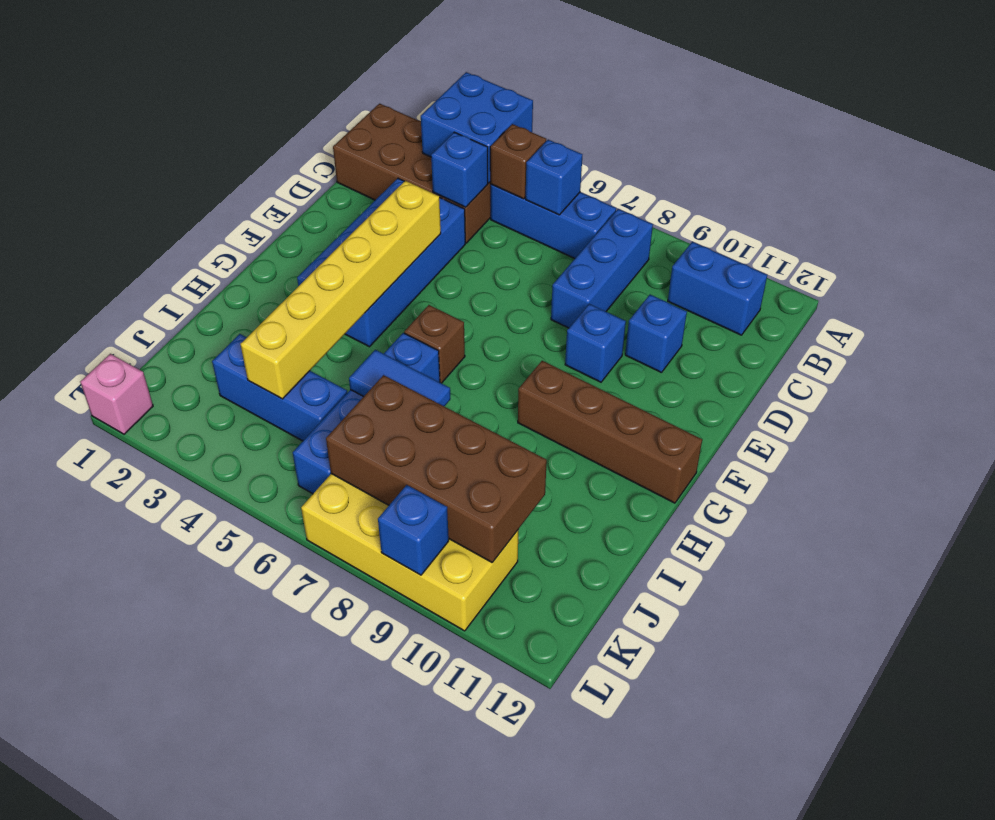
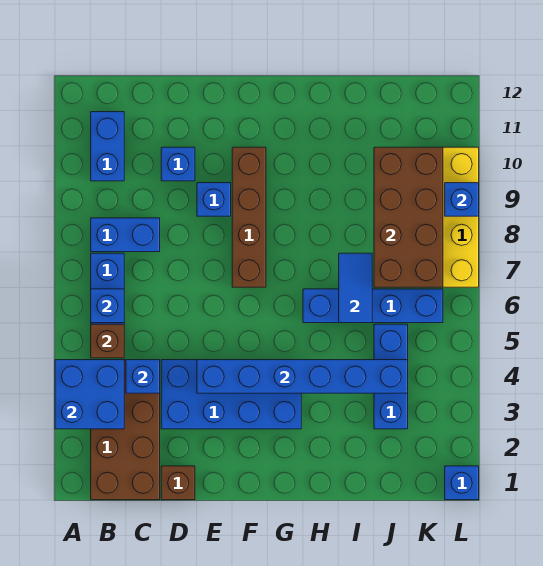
blue brick B8:D8 level 1 -> blue brick B8:C8 level 1
yellow brick E4:J4 level 2 -> blue brick E4:J4 level 2
brown brick G6 level 1 -> brown brick D1 level 1
brown brick G9:G12 level 1 -> brown brick F7:F10 level 1
pink brick L1 level 1 -> blue brick L1 level 1

